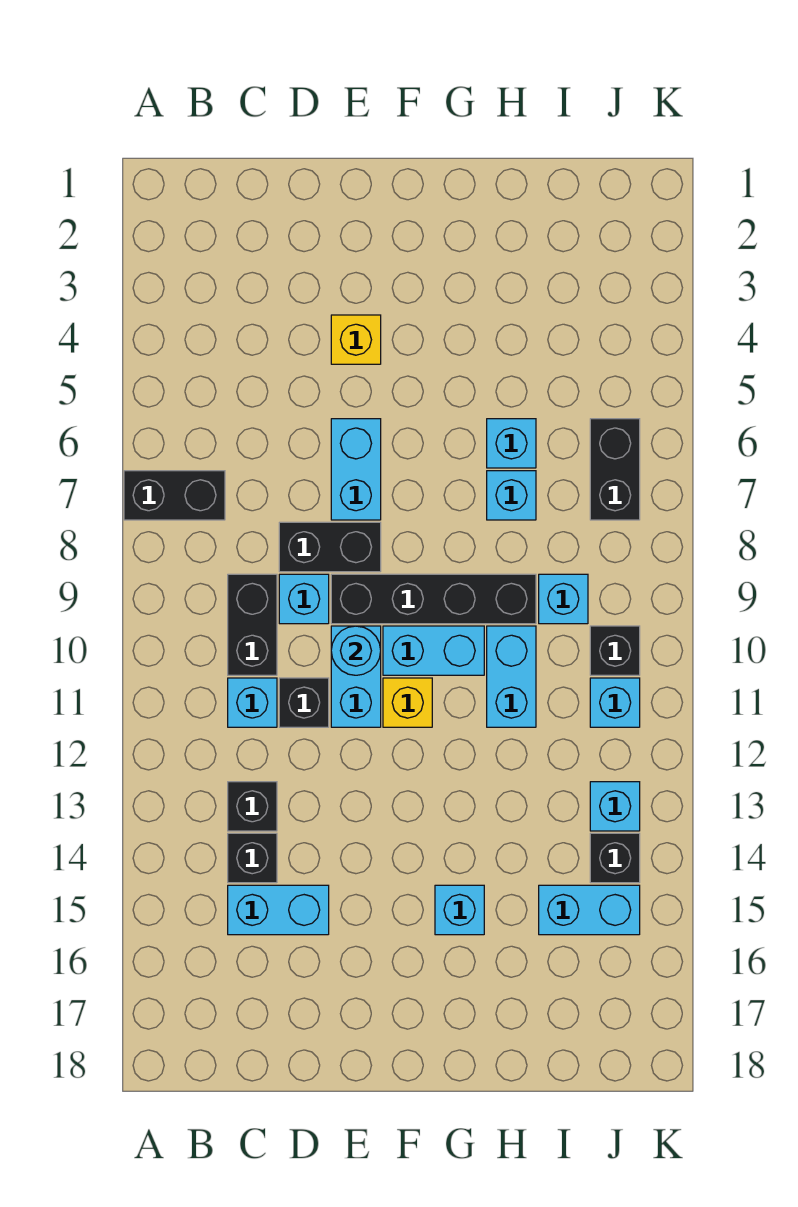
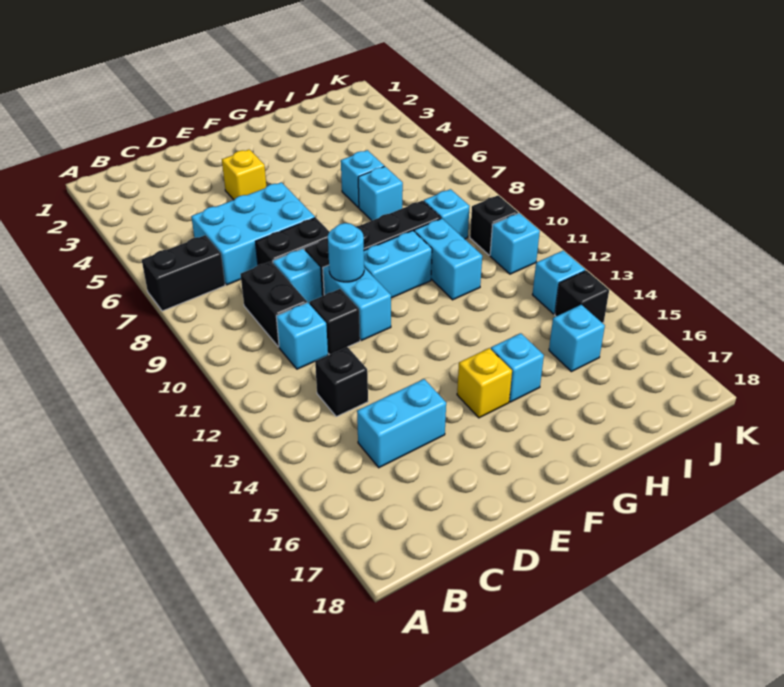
black brick C14 level 1 -> none
cyan brick E6:E7 level 1 -> cyan brick C6:E7 level 1
yellow brick F11 level 1 -> yellow brick F15 level 1
cyan brick I15:J15 level 1 -> cyan brick I15 level 1
black brick J6:J7 level 1 -> none

